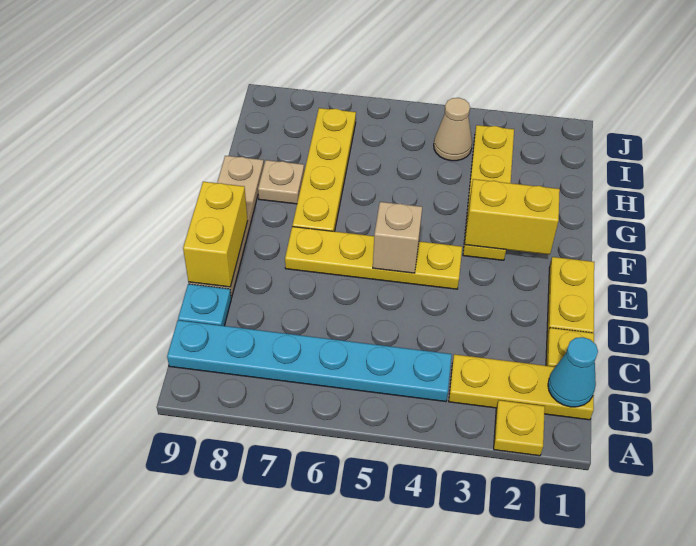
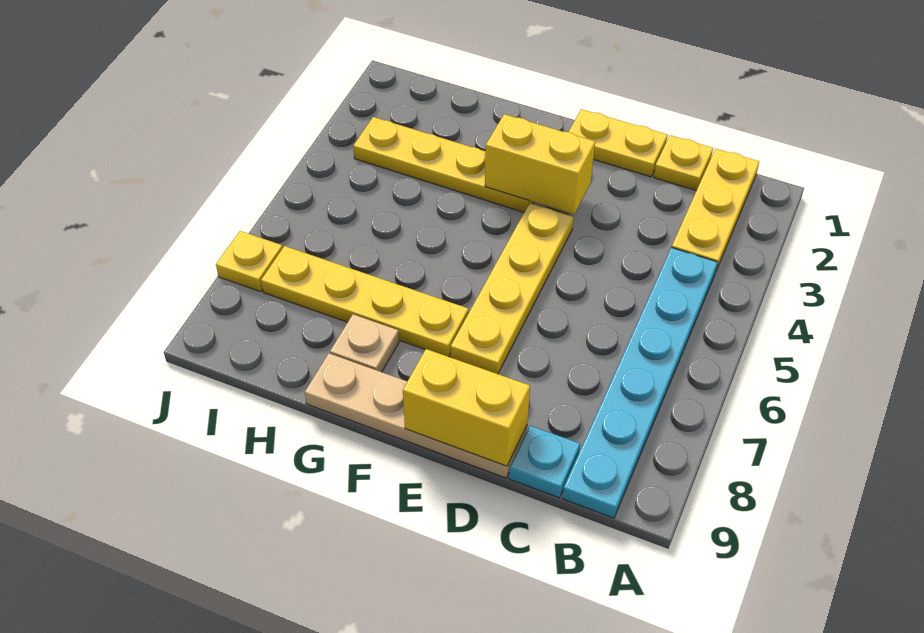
yellow plate A2 level 1 -> yellow plate J7 level 1
cyan cone B1 level 2 -> none
tan brick E5 level 2 -> none
yellow brick F2:F3 level 2 -> yellow brick E3:F3 level 2
tan cone I4 level 1 -> none

